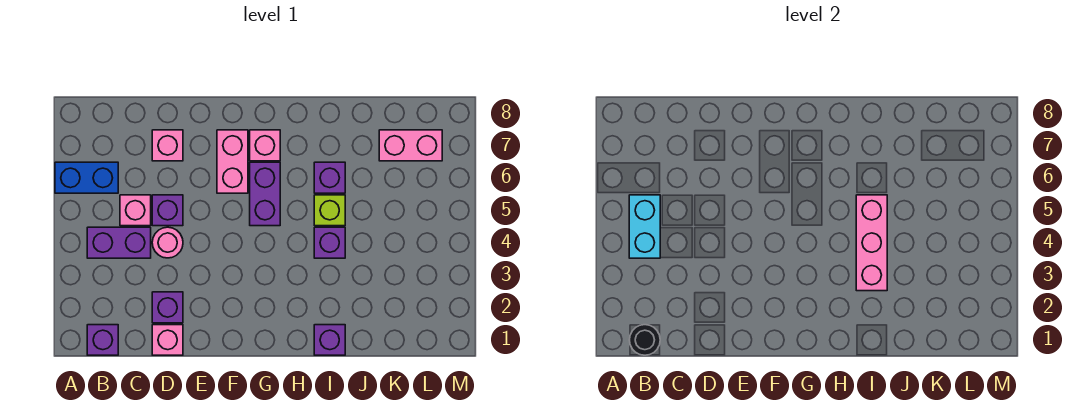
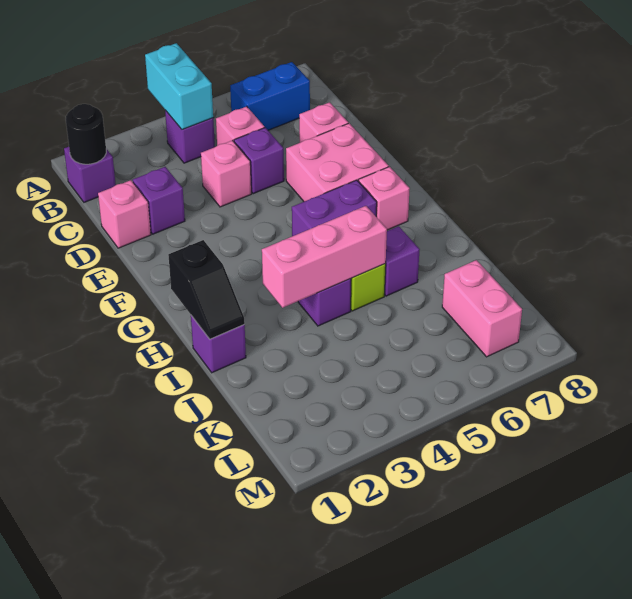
blue brick A6:B6 level 1 -> blue brick B6:B7 level 1
purple brick B4:C4 level 1 -> purple brick B4 level 1
cyan brick B4:B5 level 2 -> cyan brick A4:B4 level 2
pink round brick D4 level 1 -> pink brick D4 level 1
pink brick F6:F7 level 1 -> pink brick E6:F7 level 1
none -> black slope H1:I1 level 2 top H

